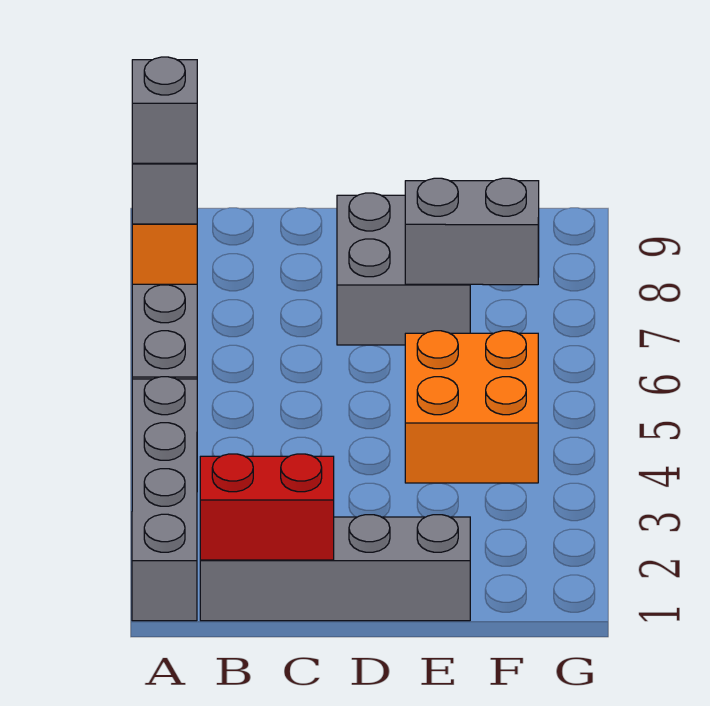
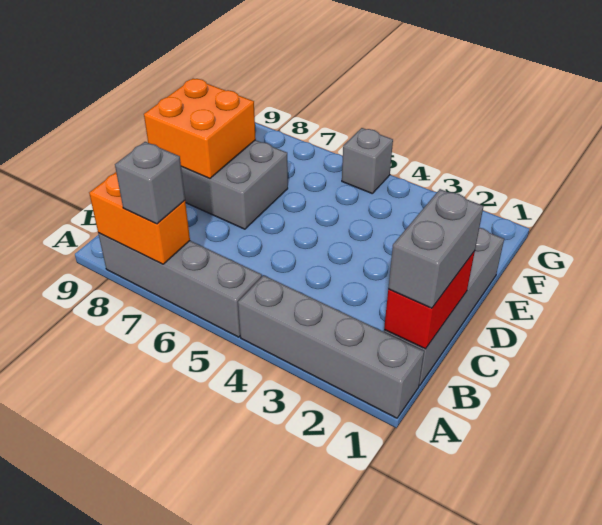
grey brick A7 level 4 -> grey brick G5 level 1
orange brick E4:F5 level 1 -> orange brick D8:E9 level 2
grey brick E7:F7 level 2 -> grey brick B1:C1 level 3

